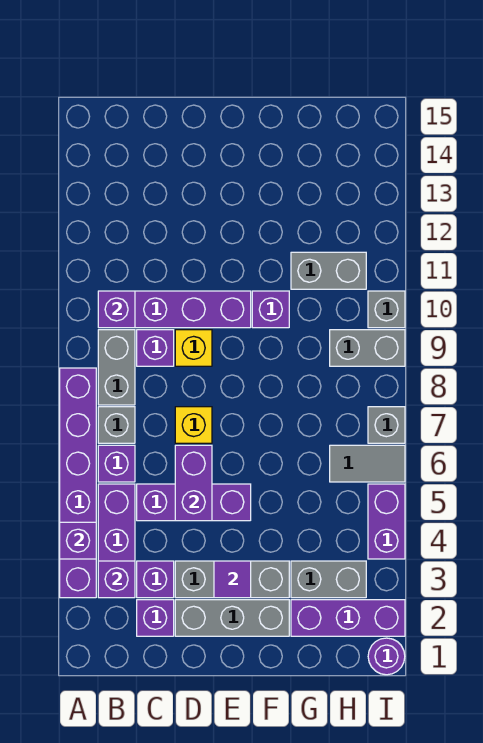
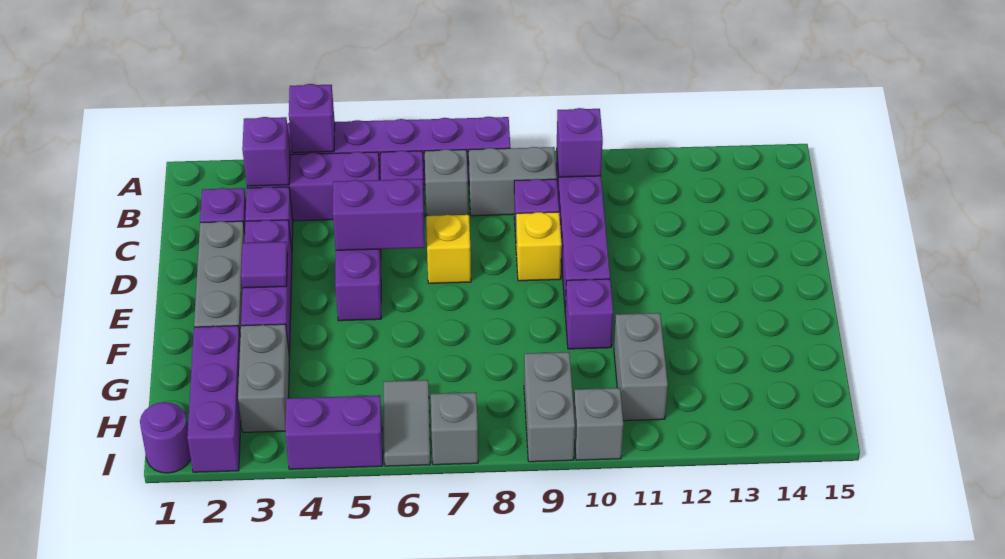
grey brick D3:F3 level 1 -> purple brick D3:F3 level 1

